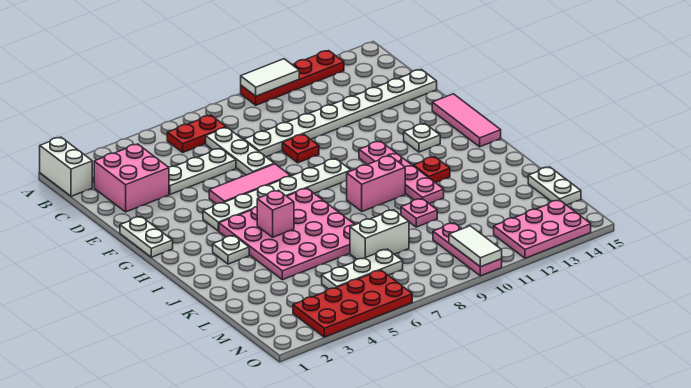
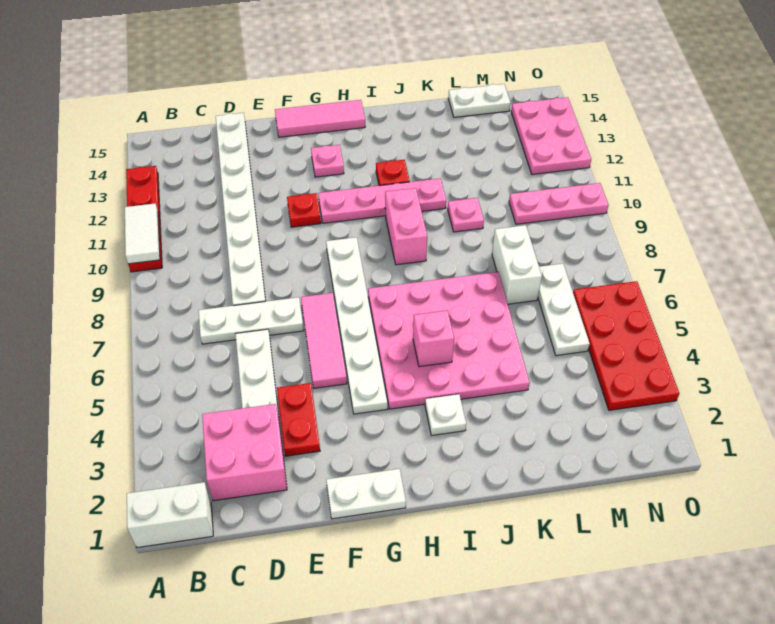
red plate B6:B7 level 1 -> red plate E3:E4 level 1
red plate E9 level 1 -> red plate F11 level 1
white plate G13 level 1 -> pink plate G13 level 1
white tile N10:O10 level 2 -> none

